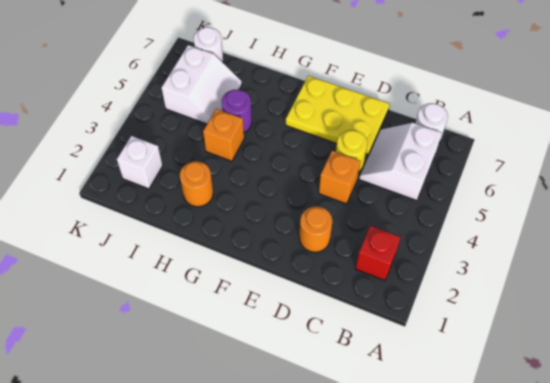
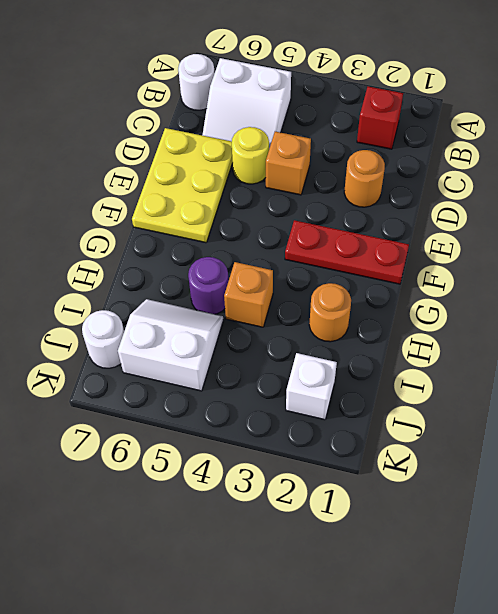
none -> red plate F1:F3 level 1

